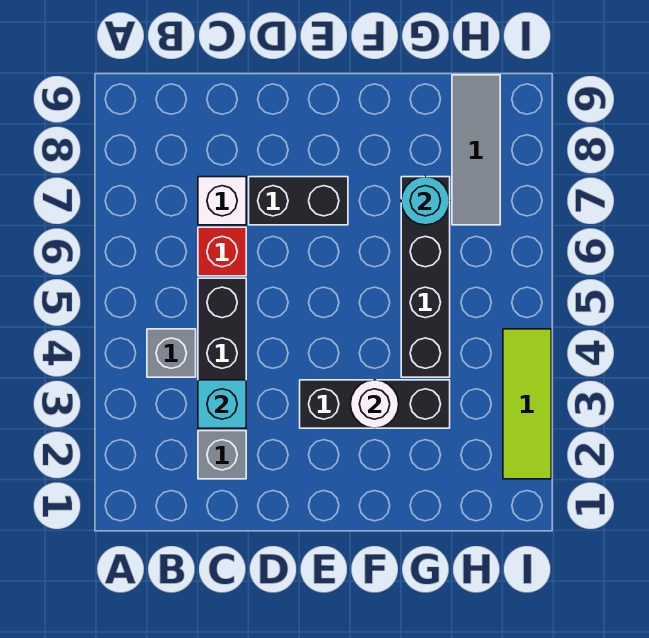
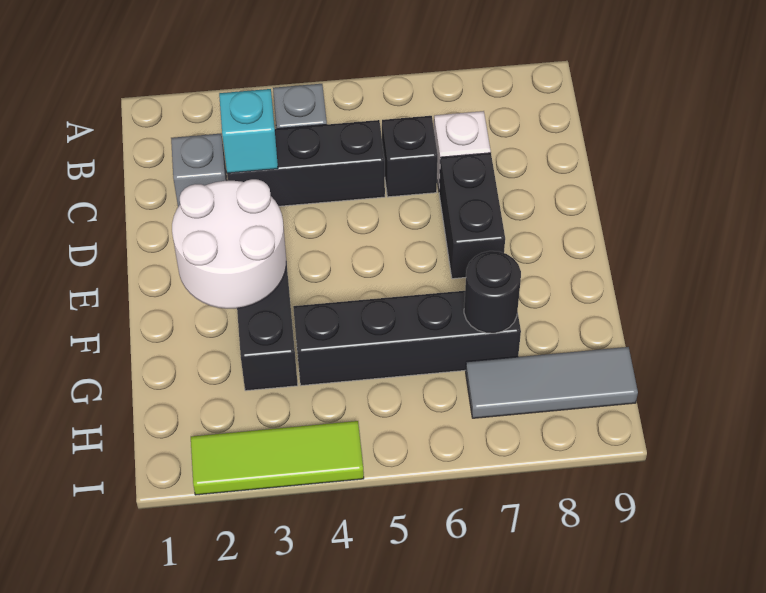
red brick C6 level 1 -> black brick C6 level 1
white round brick F3 level 2 -> white round brick E2:F3 level 2
cyan round brick G7 level 2 -> black round brick G7 level 2

